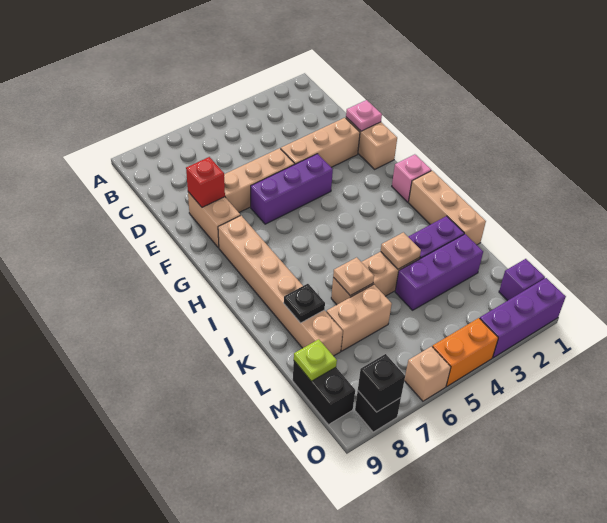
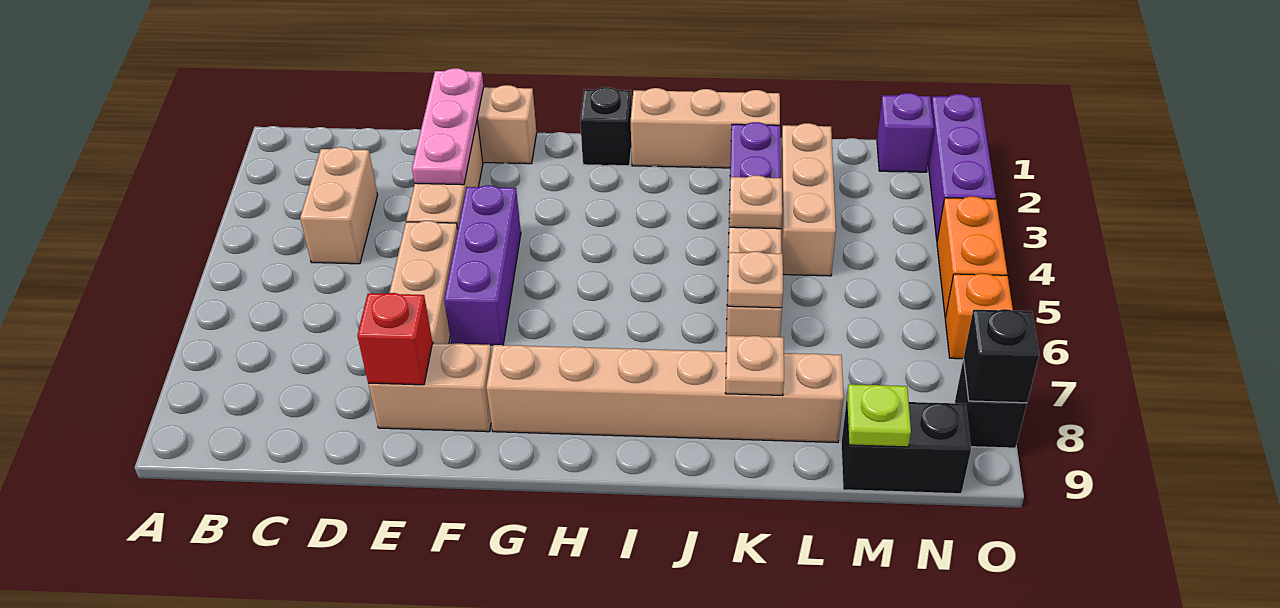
pink plate E1 level 2 -> pink plate E1:E3 level 2
pink brick H1 level 1 -> black brick H1 level 1
black plate K8 level 2 -> tan plate K8 level 2
purple brick L2:L4 level 1 -> tan brick L2:L4 level 1
tan brick L6:L7 level 1 -> tan brick C3:C4 level 1
tan brick O6 level 1 -> orange brick O6 level 1

